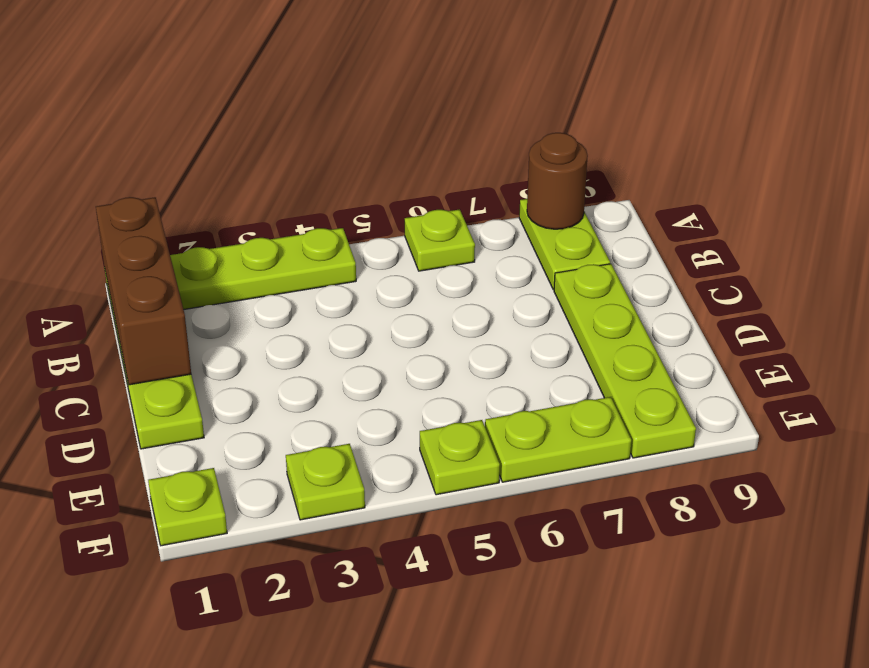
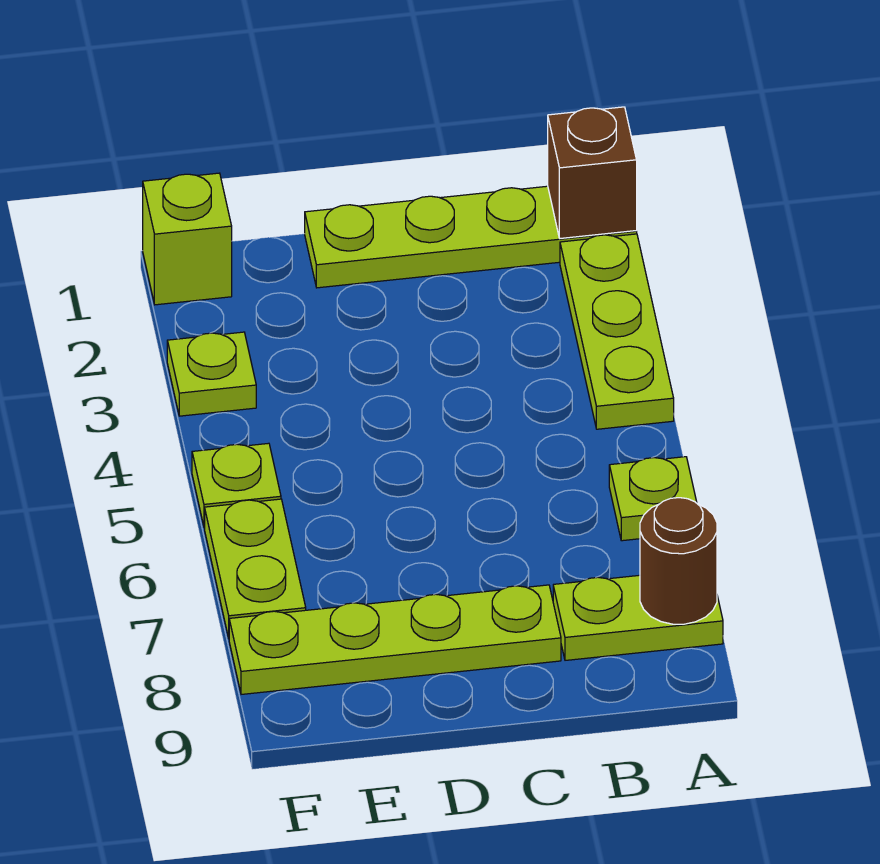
brown brick A1:C1 level 2 -> brown brick A1 level 2
lime plate F1 level 1 -> lime brick F1 level 1

